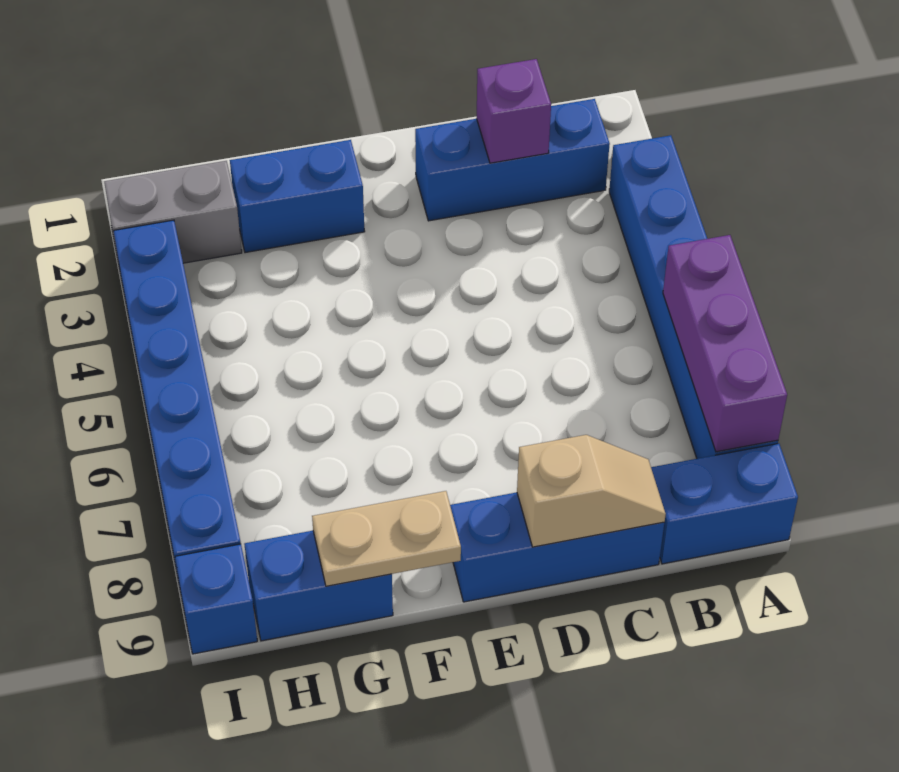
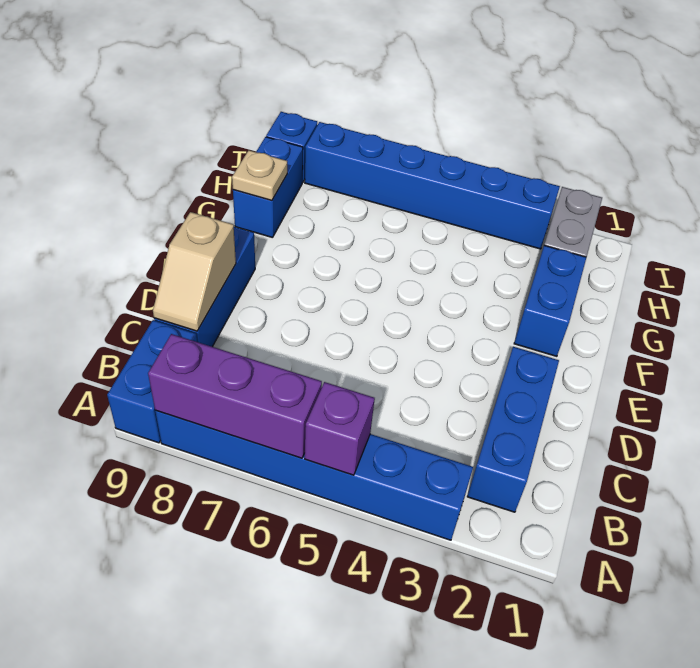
purple brick C2 level 2 -> purple brick A5 level 2
tan plate F9:G9 level 2 -> tan plate G9 level 2

